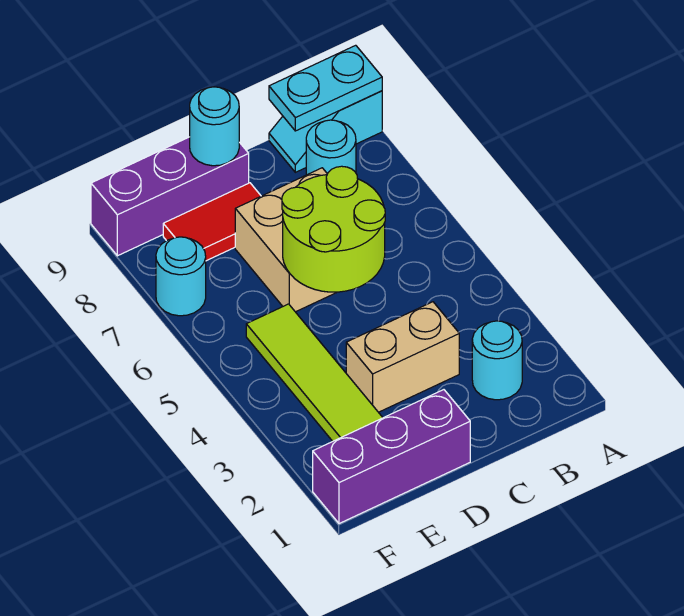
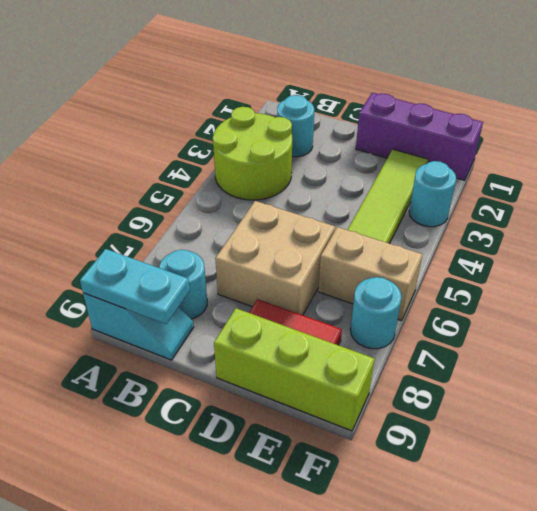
tan brick C3:D3 level 1 -> tan brick E6:F6 level 1
lime round brick C5:D6 level 2 -> lime round brick A3:B4 level 1
purple brick D9:F9 level 1 -> lime brick D9:F9 level 1
cyan round brick D9 level 2 -> cyan round brick F3 level 1

